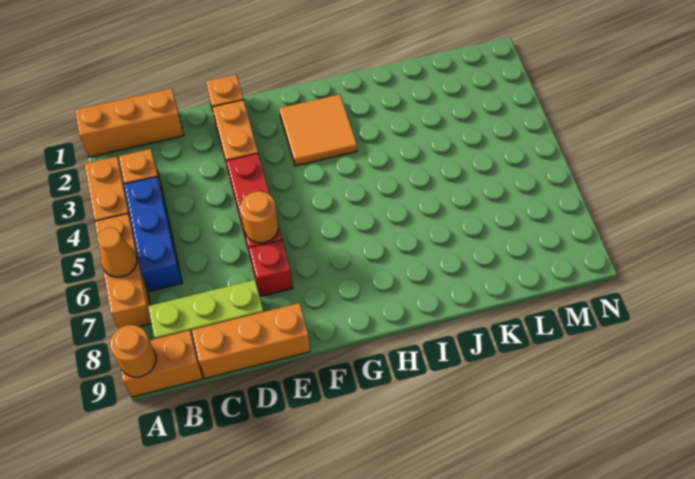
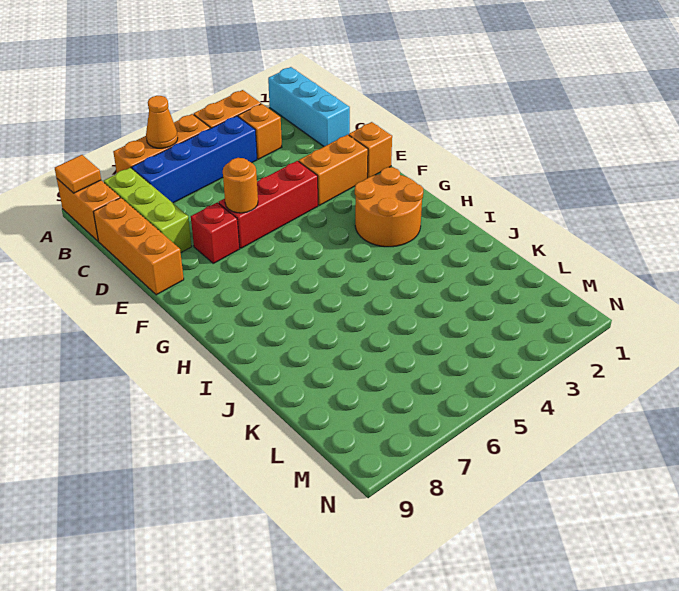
orange brick A1:C1 level 1 -> cyan brick A1:C1 level 1
orange round brick A9 level 2 -> orange tile A9 level 2
blue brick B4:B6 level 1 -> blue brick B4:B7 level 1
orange tile G2:H3 level 1 -> orange round brick G2:H3 level 1

